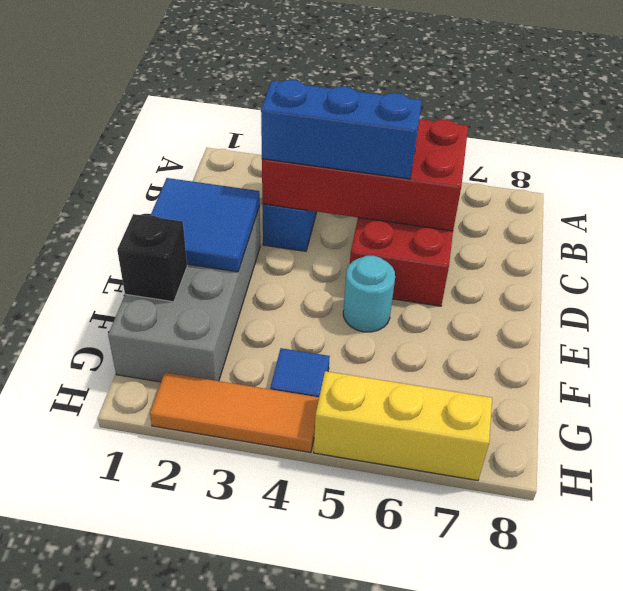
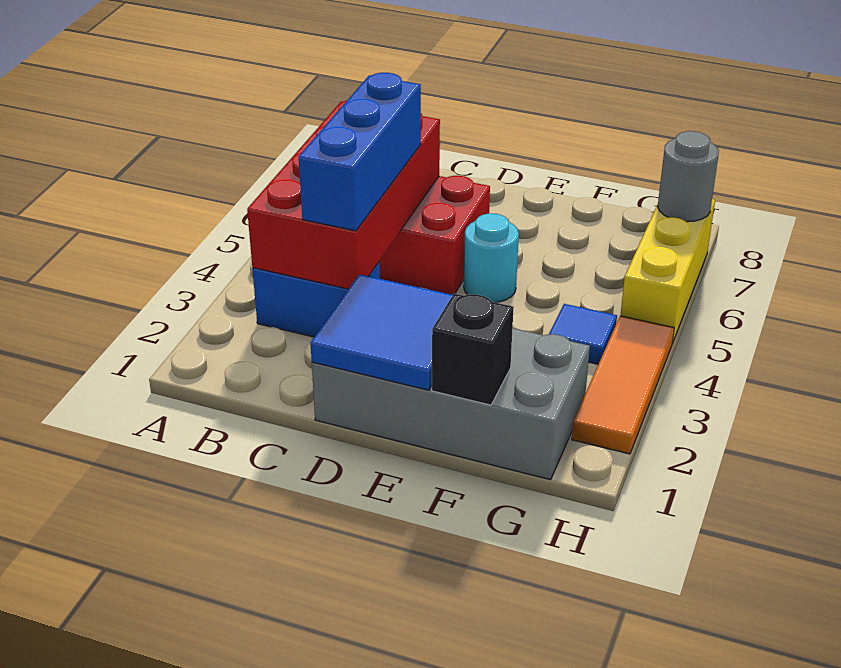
none -> grey round brick H7 level 2

